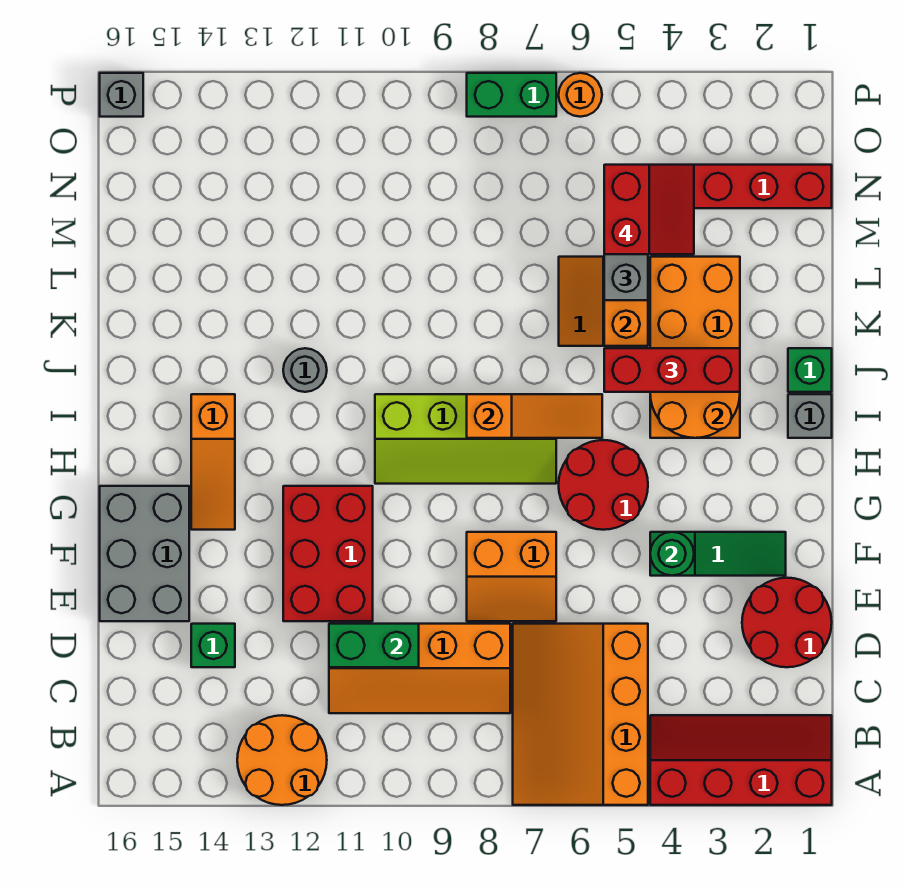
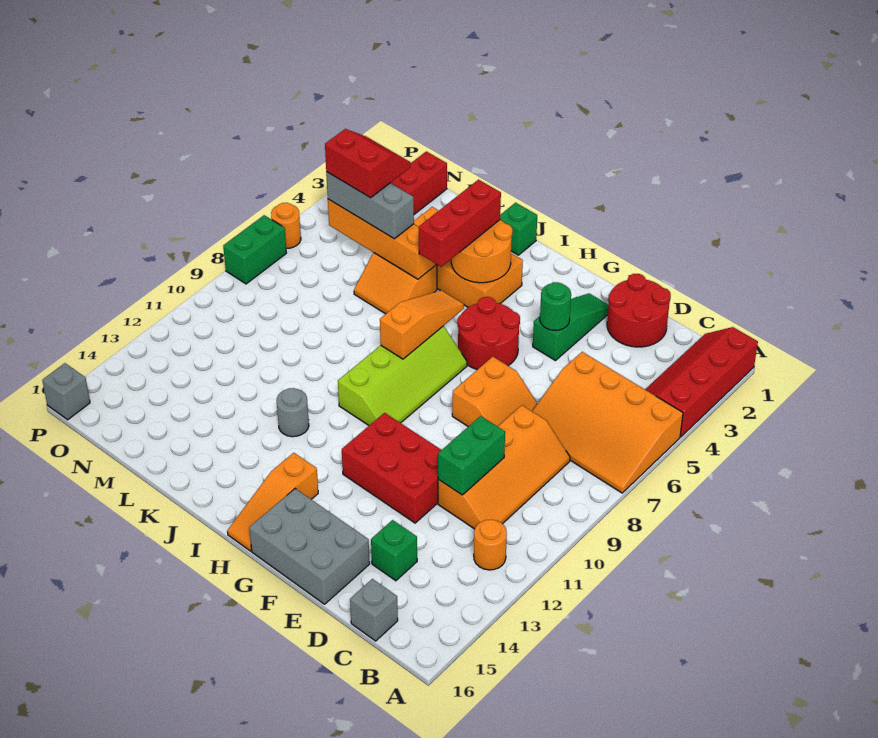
orange round brick A12:B13 level 1 -> orange round brick B12 level 1
orange slope G14:I14 level 1 top I -> orange slope H14:H16 level 1 top 14
grey brick I1 level 1 -> grey brick C16 level 1

